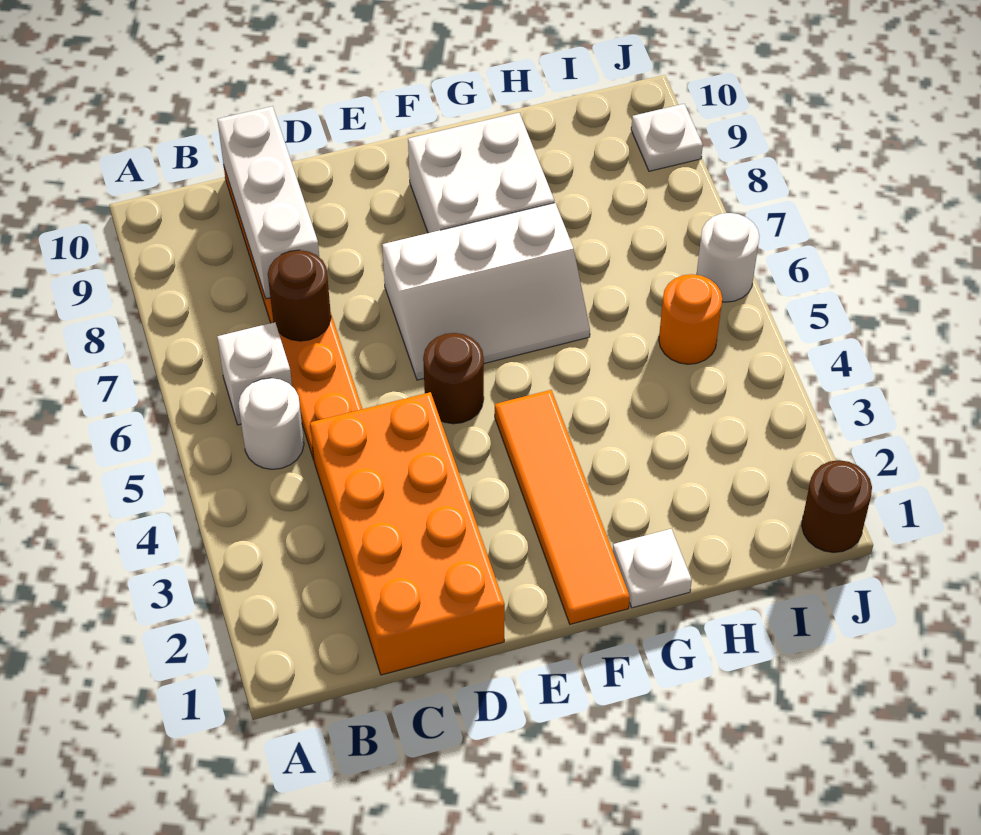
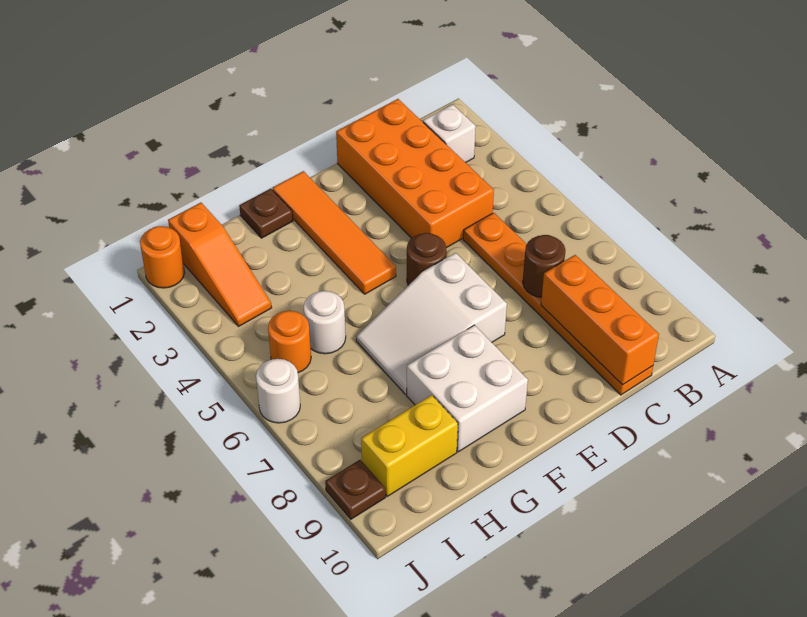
white round brick B5 level 1 -> white round brick H5 level 1
white brick B6 level 1 -> white brick B2 level 1
white brick C8:C10 level 2 -> orange brick C8:C10 level 2
white slope E6:G7 level 1 top 7 -> white slope E6:G7 level 1 top E
white plate G1 level 1 -> brown plate G1 level 1
none -> yellow brick H9:I9 level 1
none -> orange slope I1:I3 level 1 top 1
brown round brick J1 level 1 -> orange round brick J1 level 1
white plate J9 level 1 -> brown plate J9 level 1

